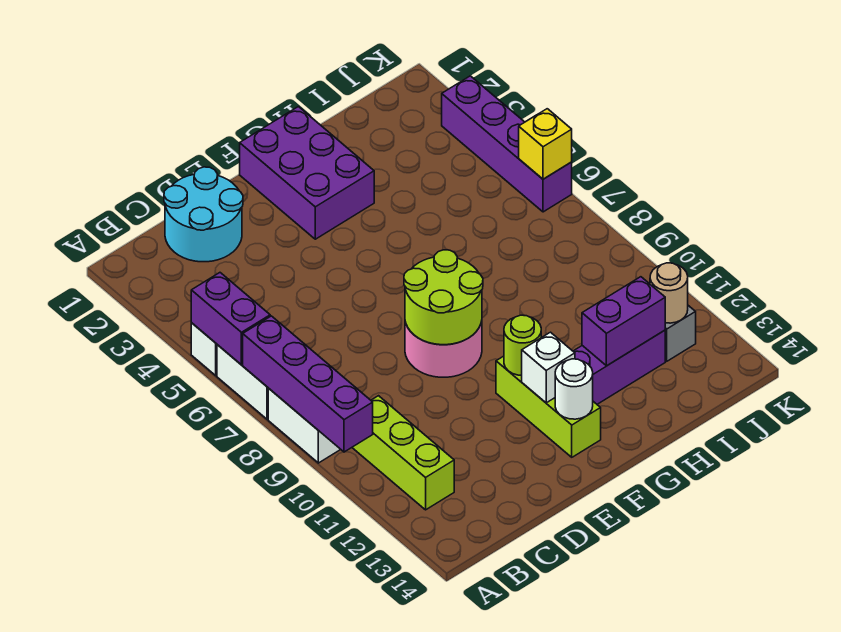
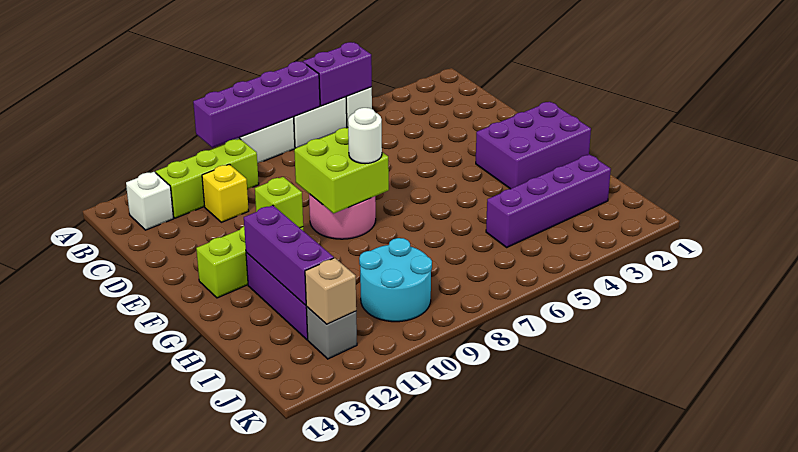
cyan round brick C1:D2 level 1 -> cyan round brick I9:J10 level 1
lime round brick E8:F9 level 2 -> lime brick E8:F9 level 2
lime round brick F11 level 2 -> lime brick F11 level 2
white brick F12 level 2 -> white brick B13 level 1
white round brick F13 level 2 -> white round brick F8 level 3
purple brick H12:I12 level 2 -> purple brick G12:I12 level 2
tan round brick J12 level 2 -> tan brick J12 level 2
purple brick K3:K6 level 1 -> purple brick I2:I5 level 1
yellow brick K6 level 2 -> yellow brick C11 level 1

